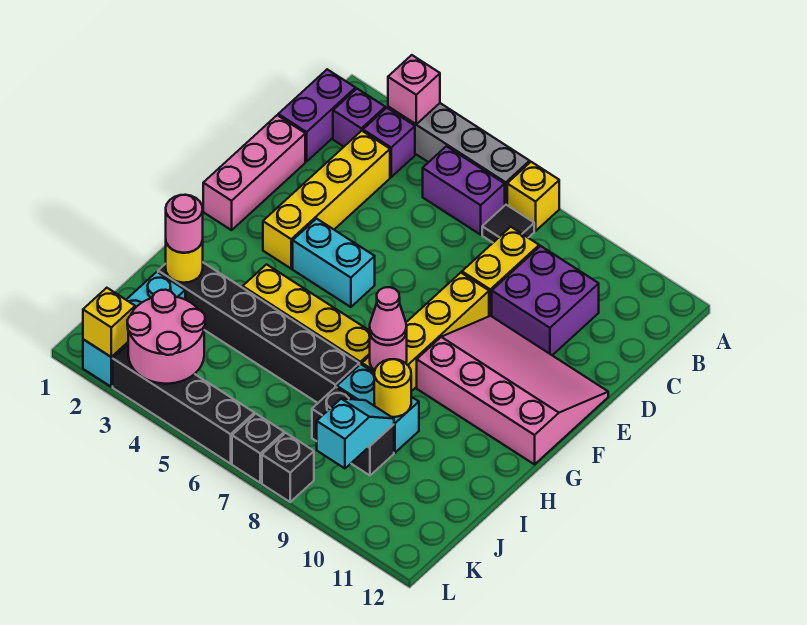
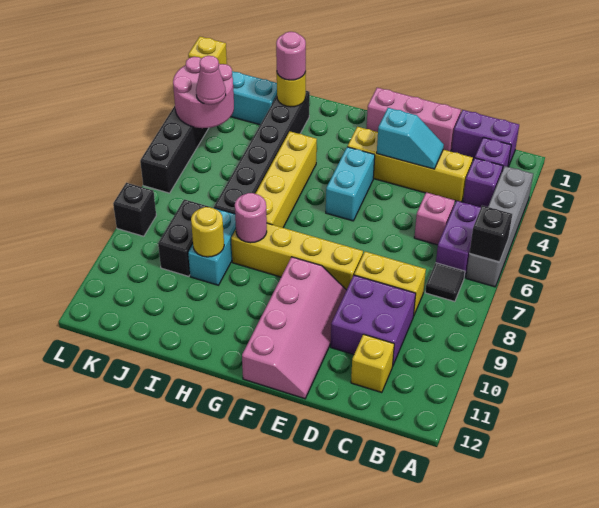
pink brick A3 level 2 -> pink brick C5 level 1
yellow brick A7 level 1 -> yellow brick C11 level 1
pink slope E9:G12 level 1 top G -> pink slope E9:F12 level 1 top F
pink cone H8 level 3 -> pink cone K4 level 3
cyan slope J9:K9 level 2 top K -> cyan slope D3:E3 level 2 top E
black brick L7 level 1 -> black brick A6 level 2

